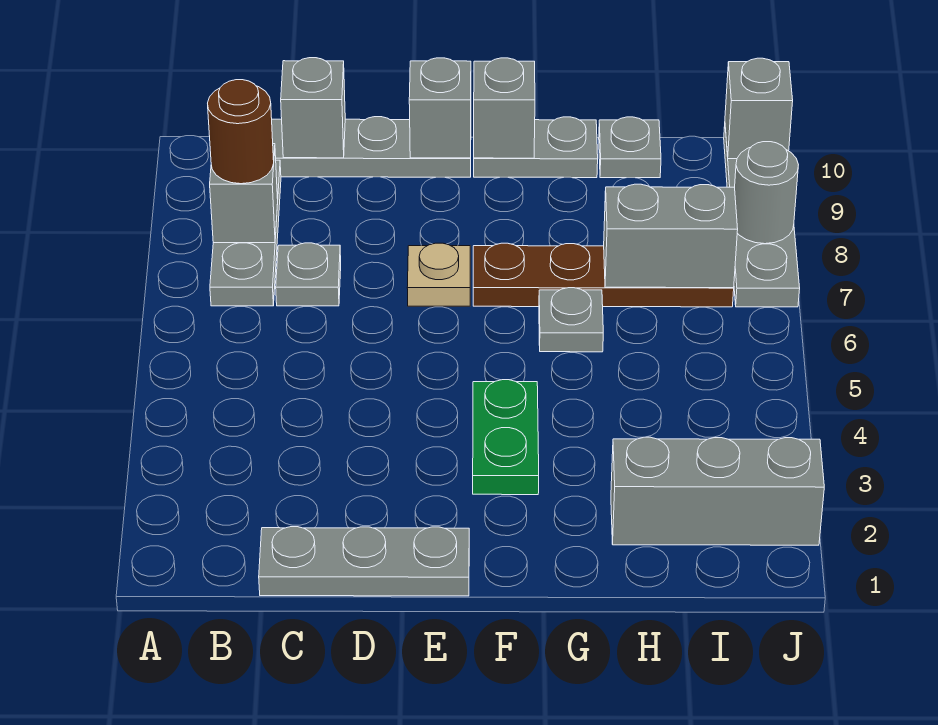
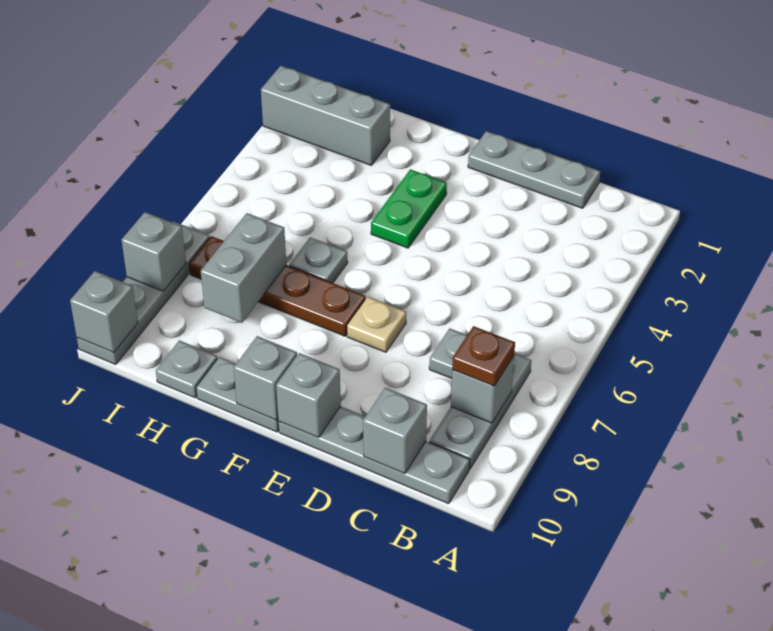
brown round brick B8 level 3 -> brown plate B8 level 3
grey brick H7:I7 level 2 -> grey brick H7:H8 level 2
grey round brick J8 level 2 -> grey brick J8 level 2

